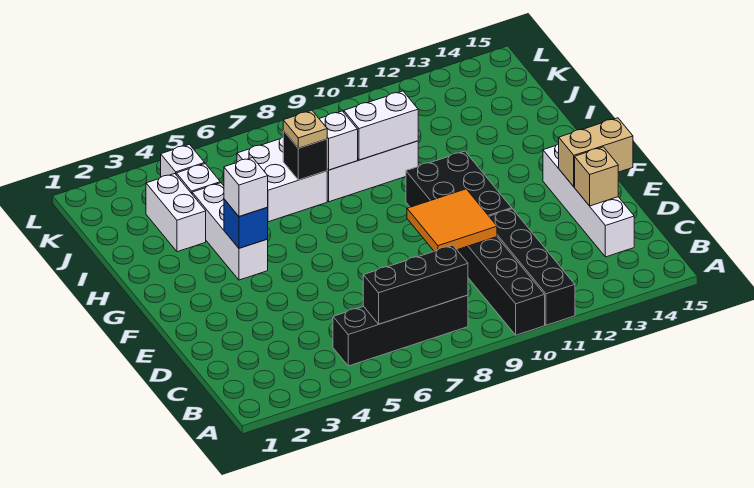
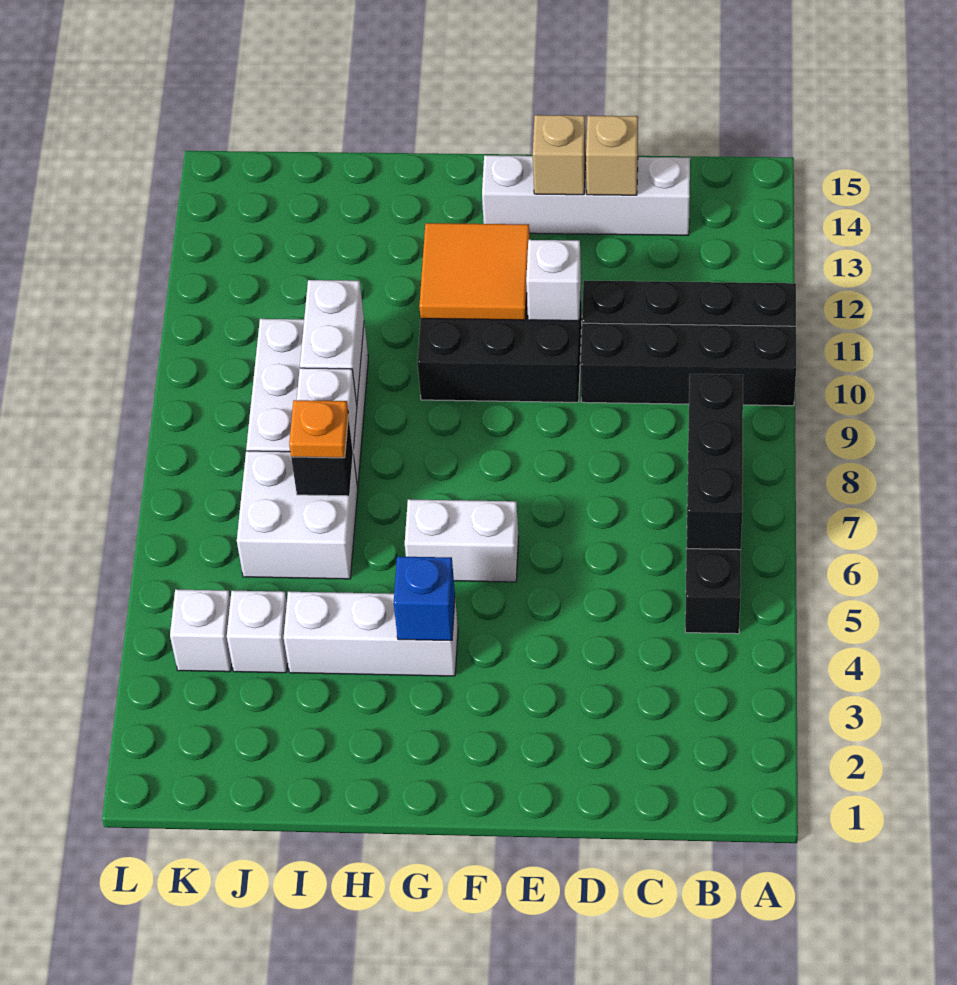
orange tile D9:E10 level 2 -> orange tile F11:G12 level 2
tan brick E14:E15 level 2 -> tan brick E14 level 2
white brick G4 level 3 -> white brick E11 level 2
white brick I3:J3 level 1 -> white brick F6:G6 level 1
tan plate I7 level 3 -> orange plate I7 level 3

